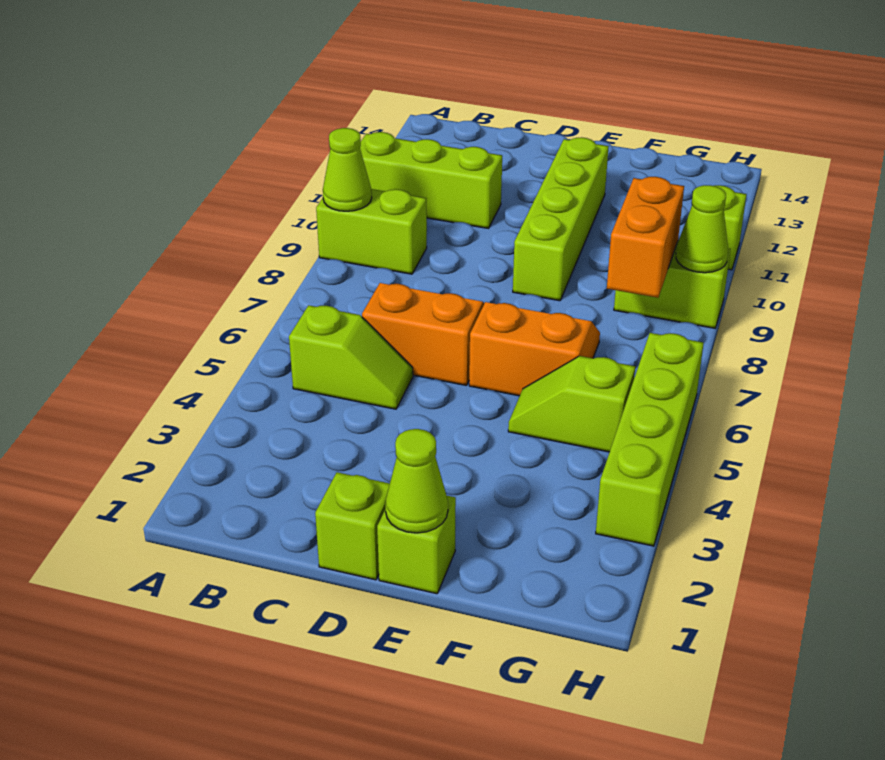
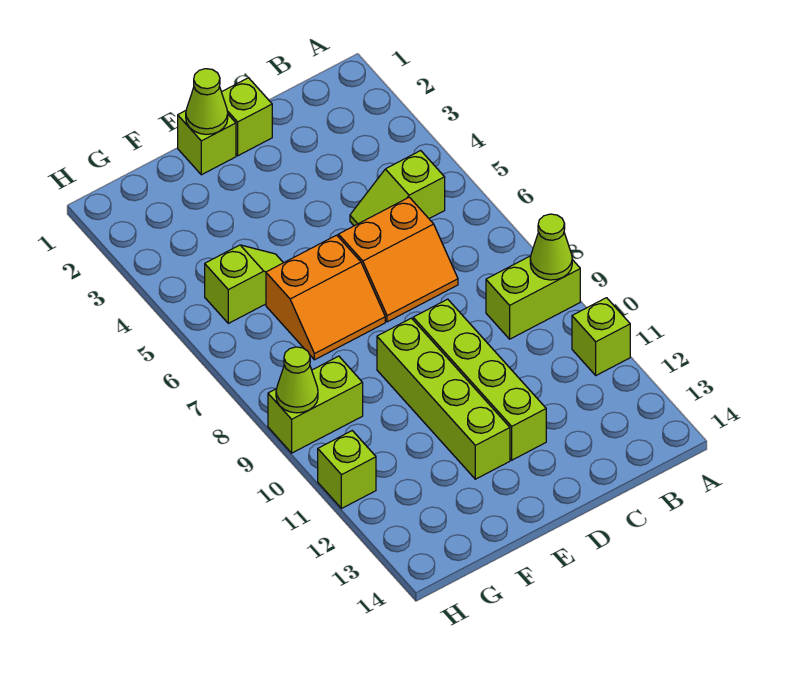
lime brick A11:C11 level 1 -> lime brick A11 level 1
orange brick G8:G9 level 2 -> none
lime brick H3:H6 level 1 -> lime brick D9:D12 level 1

